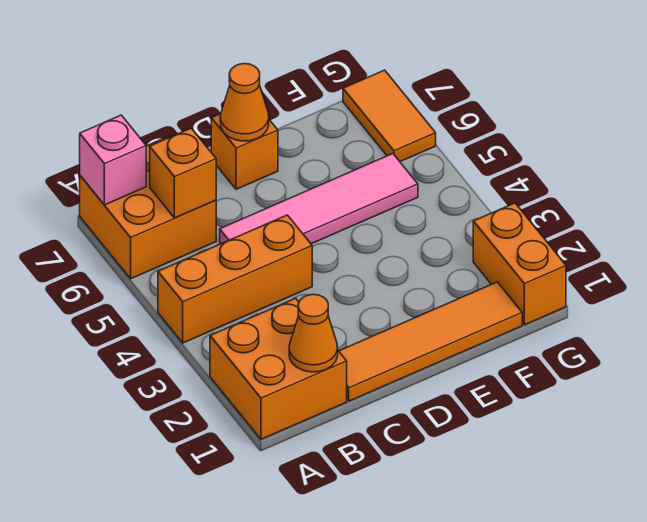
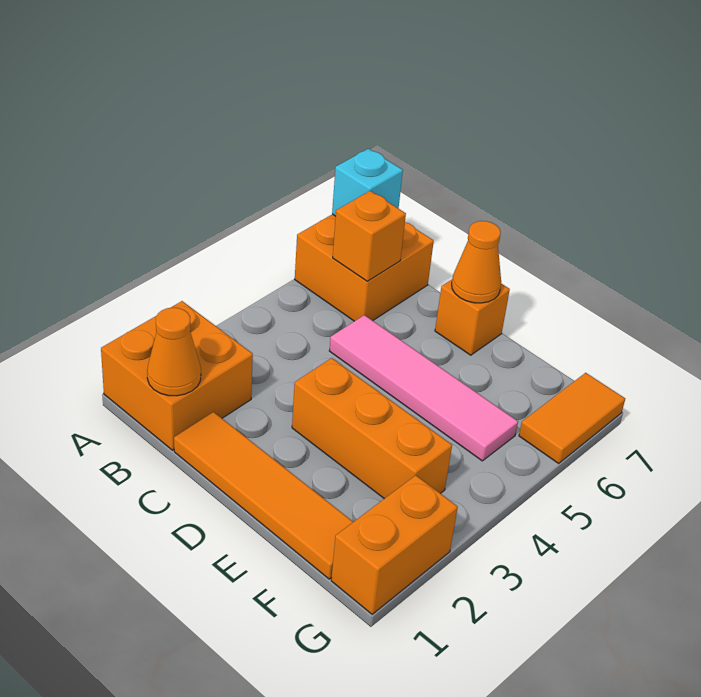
orange brick A4:C4 level 1 -> orange brick D3:F3 level 1
pink brick A7 level 2 -> cyan brick A7 level 2

